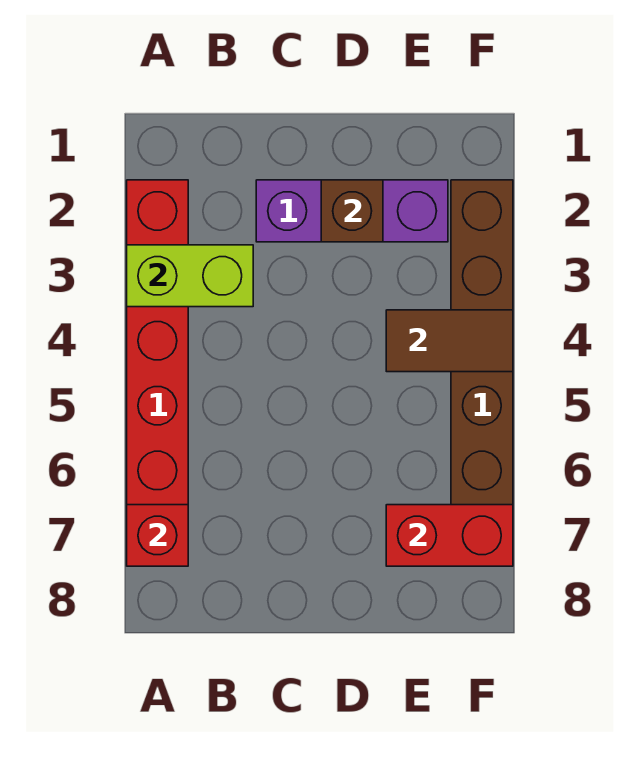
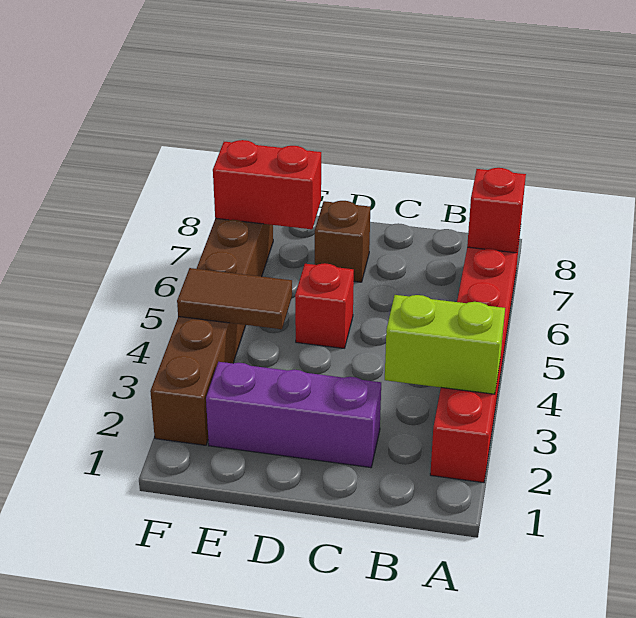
brown brick D2 level 2 -> brown brick D7 level 1
none -> red brick D5 level 1

